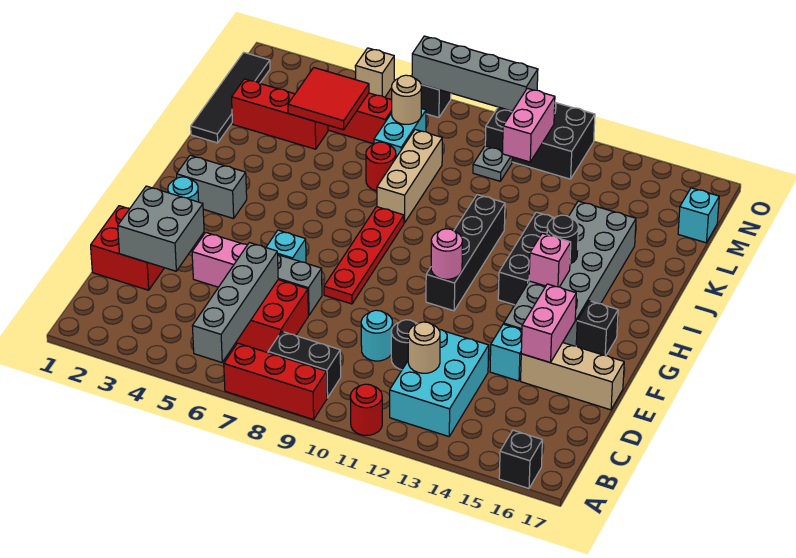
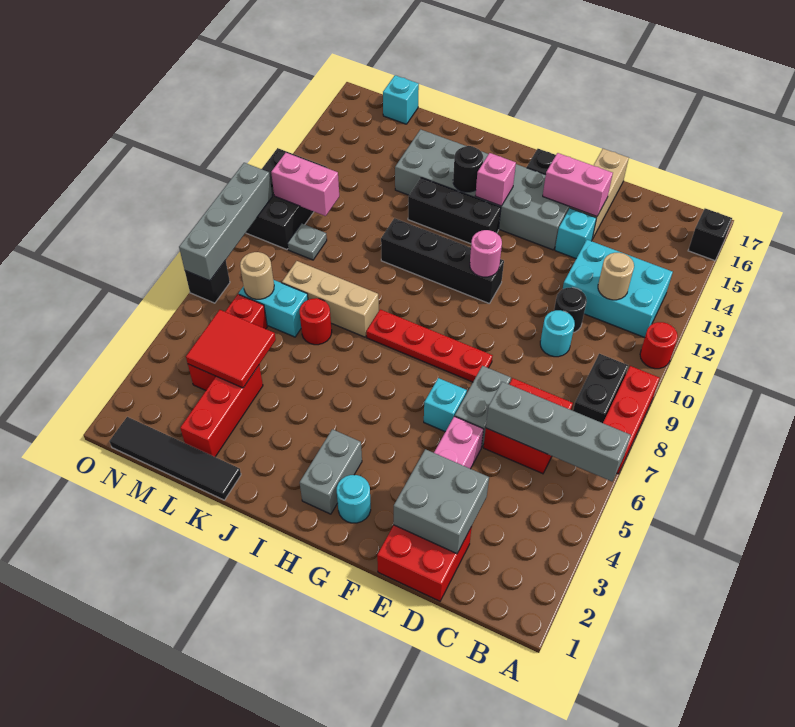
tan brick O5 level 1 -> none

